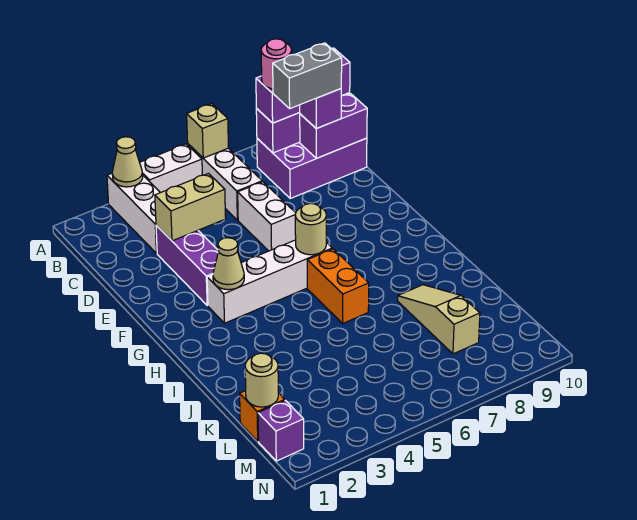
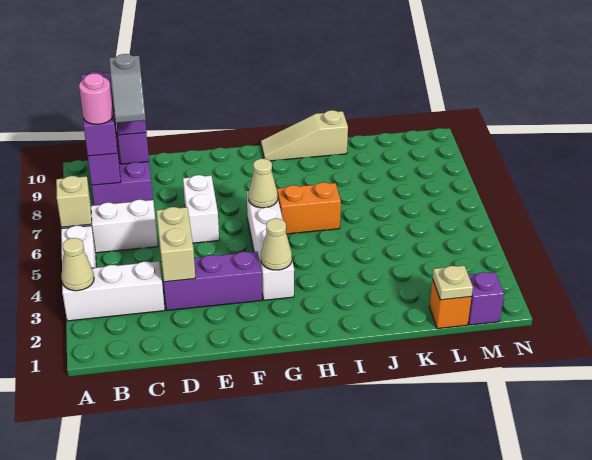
grey brick C8:C9 level 4 -> grey slope C8:C9 level 4 top 9
white brick D6:E6 level 1 -> white brick E6:E7 level 1
tan round brick G6 level 2 -> tan cone G6 level 2
tan slope J8:L8 level 1 top L -> tan slope H10:J10 level 1 top J
tan round brick L1 level 2 -> tan plate L1 level 2

